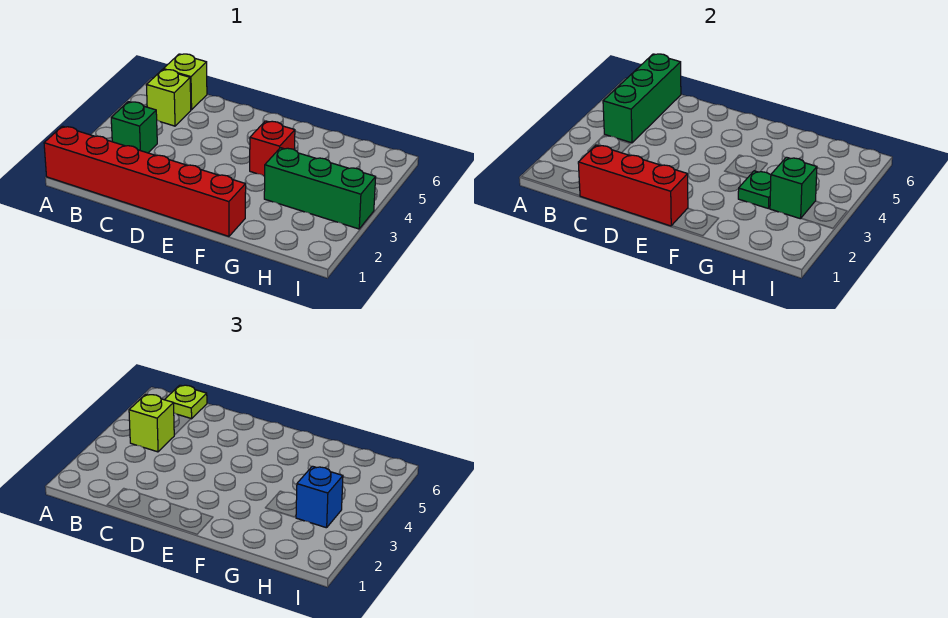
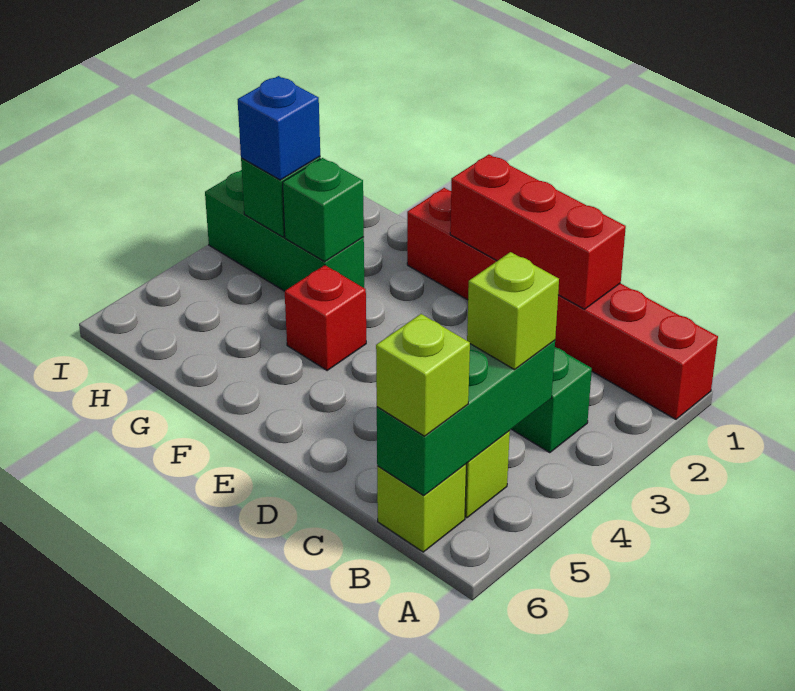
lime plate B6 level 3 -> lime brick B6 level 3
green plate G3 level 2 -> green brick G3 level 2

